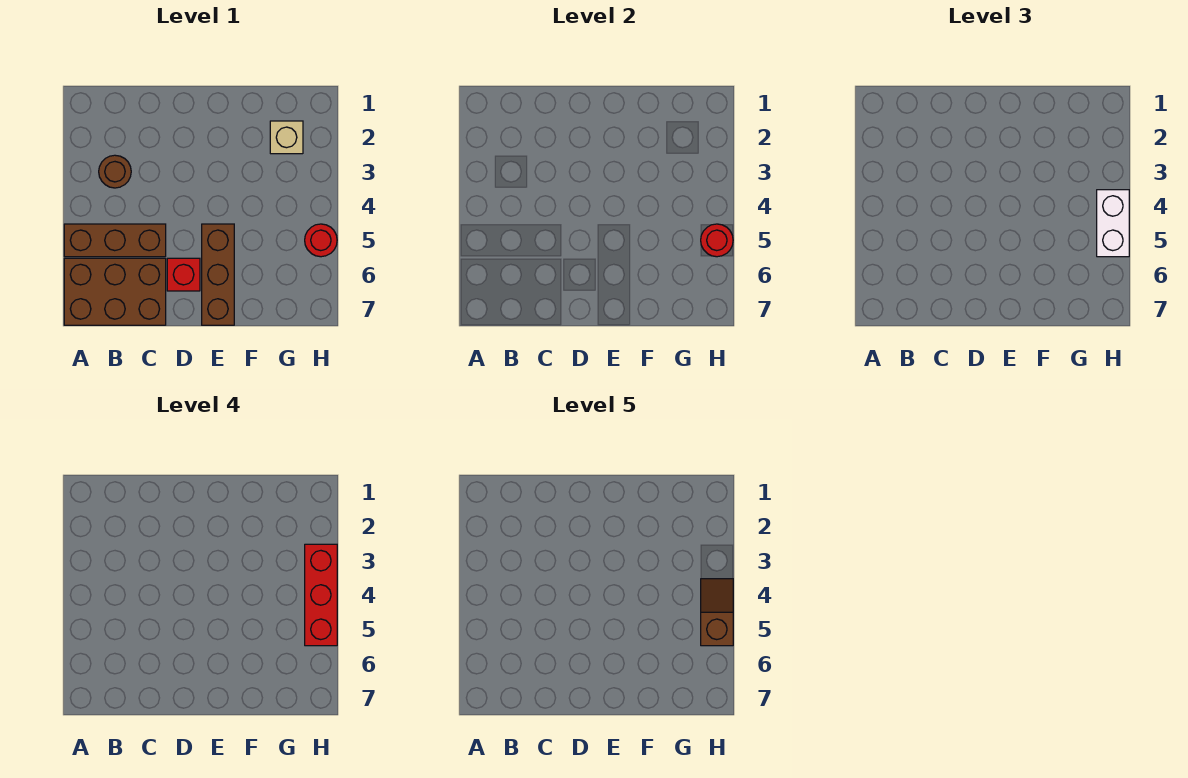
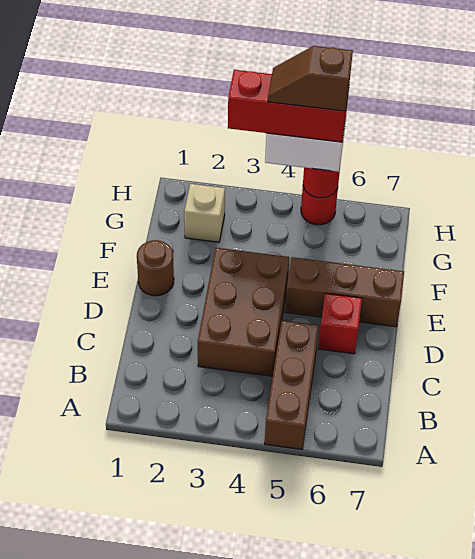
brown brick A6:C7 level 1 -> brown brick C3:E4 level 1
brown round brick B3 level 1 -> brown round brick E1 level 1

